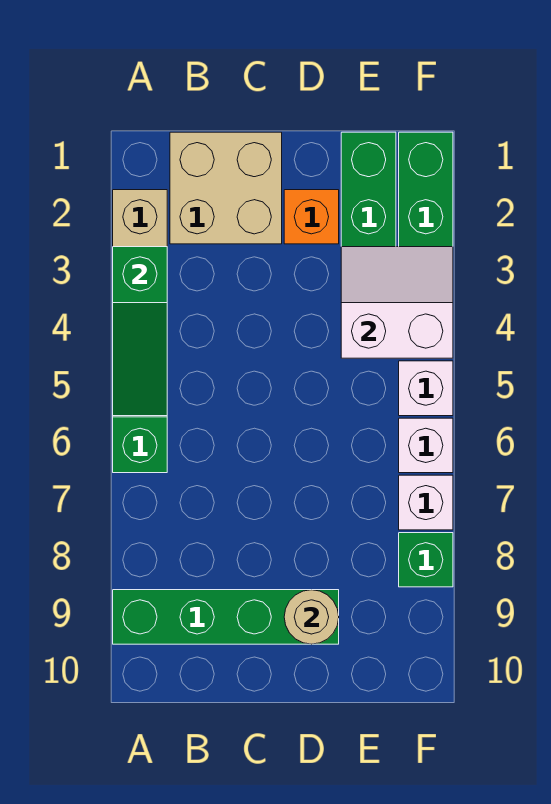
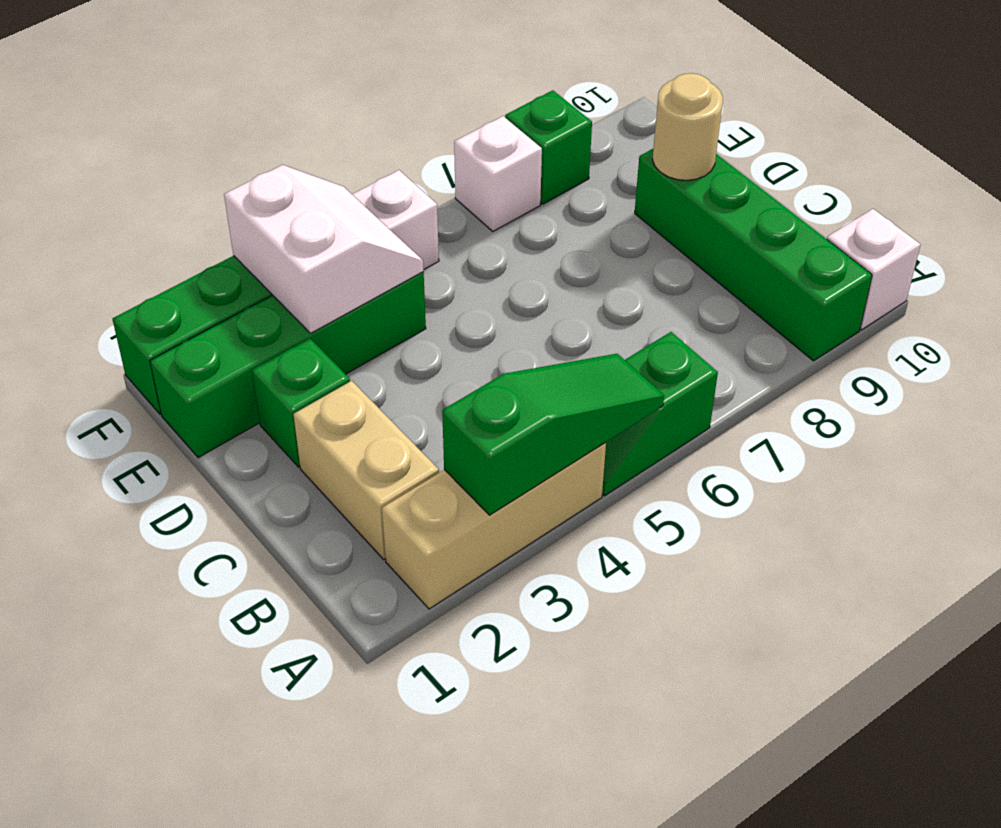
tan brick B1:C2 level 1 -> tan brick B2:C2 level 1
orange brick D2 level 1 -> green brick D2 level 1
white slope E3:F4 level 2 top 4 -> white slope E3:F4 level 2 top 3
white brick F6 level 1 -> white brick A10 level 1

